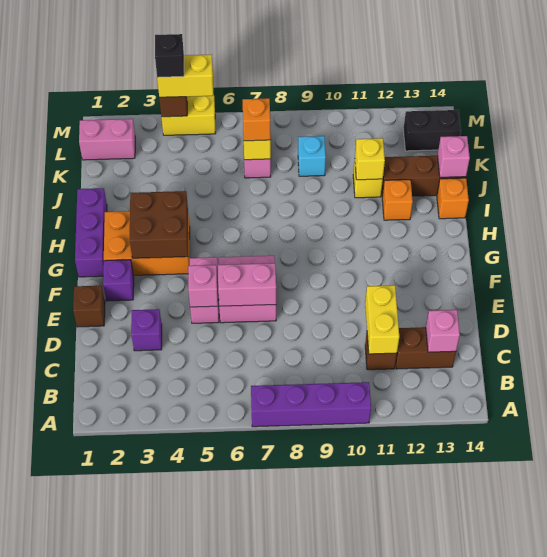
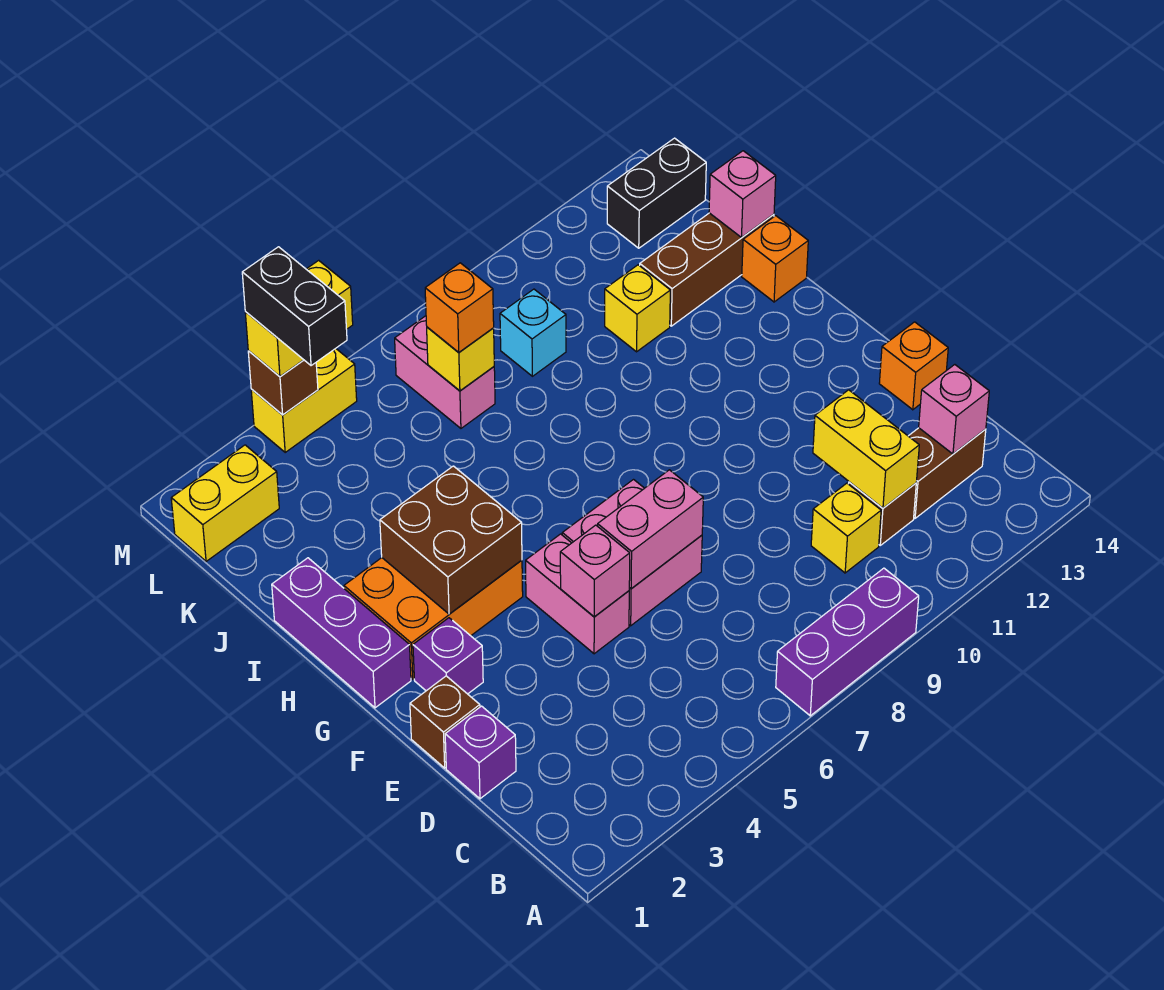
purple brick A7:A10 level 1 -> purple brick A7:A9 level 1
purple brick D3 level 1 -> purple brick D1 level 1
orange brick I12 level 1 -> orange brick E14 level 1
yellow brick J11 level 2 -> yellow brick C10 level 1
pink brick L1:L2 level 1 -> yellow brick L1:L2 level 1
black brick M4 level 4 -> black brick L4:M4 level 4

